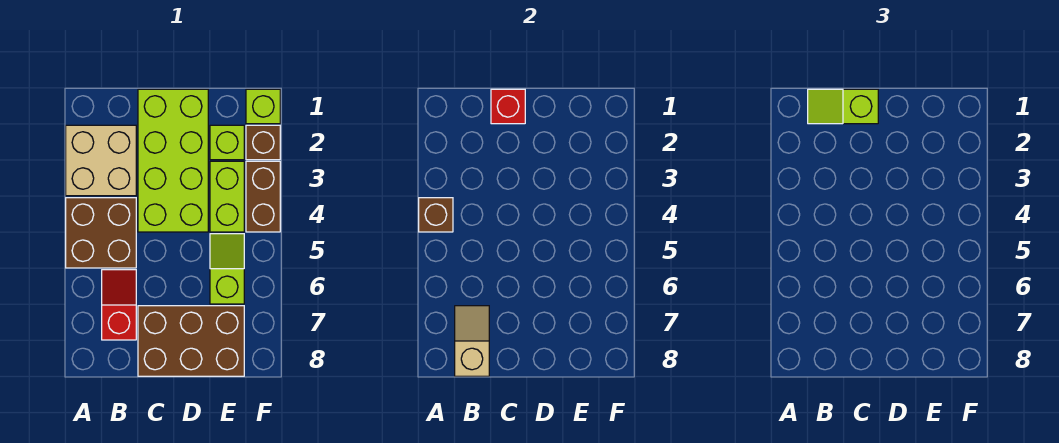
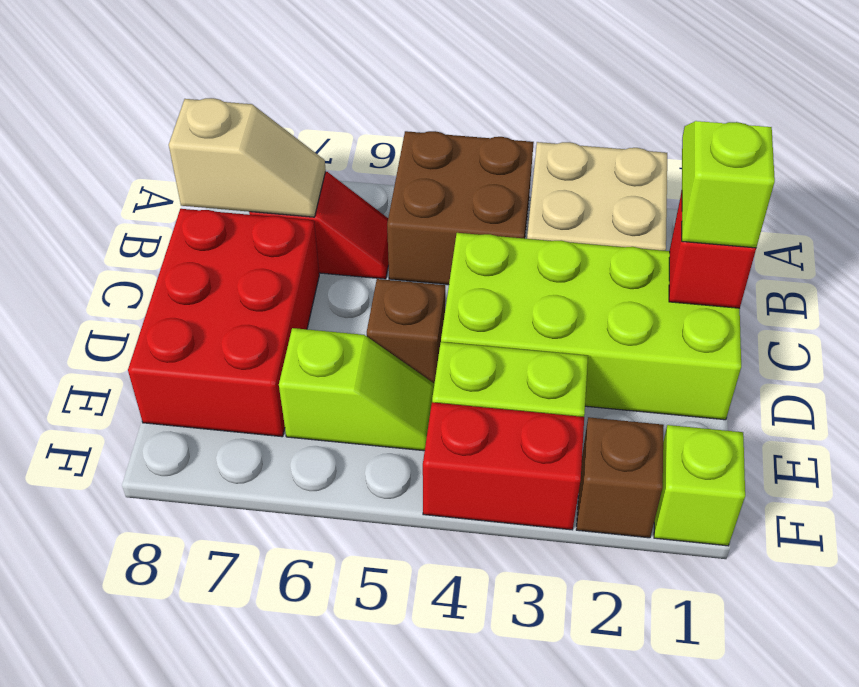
brown brick A4 level 2 -> brown brick D5 level 1
brown brick C7:E8 level 1 -> red brick C7:E8 level 1
lime brick E2 level 1 -> none
brown brick F3:F4 level 1 -> red brick F3:F4 level 1

